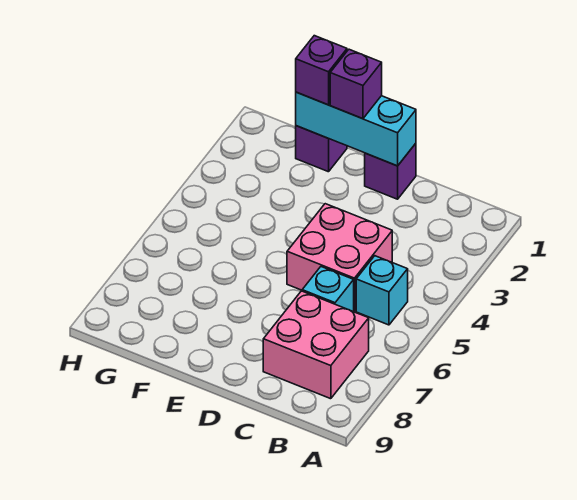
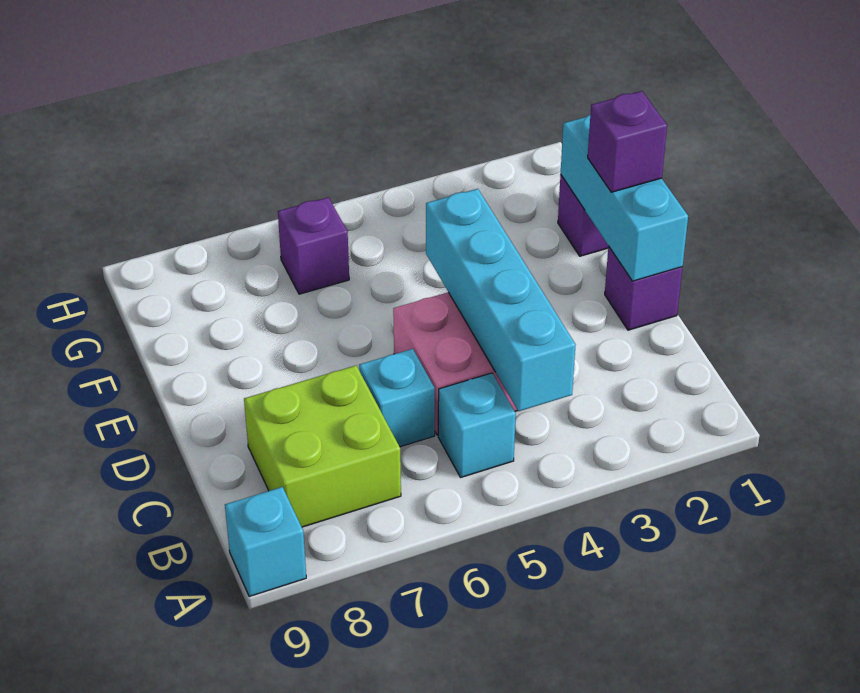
none -> cyan brick A9 level 1
none -> cyan brick B4:E4 level 2
pink brick B7:C8 level 1 -> lime brick B7:C8 level 1
purple brick F1 level 3 -> purple brick G6 level 1

